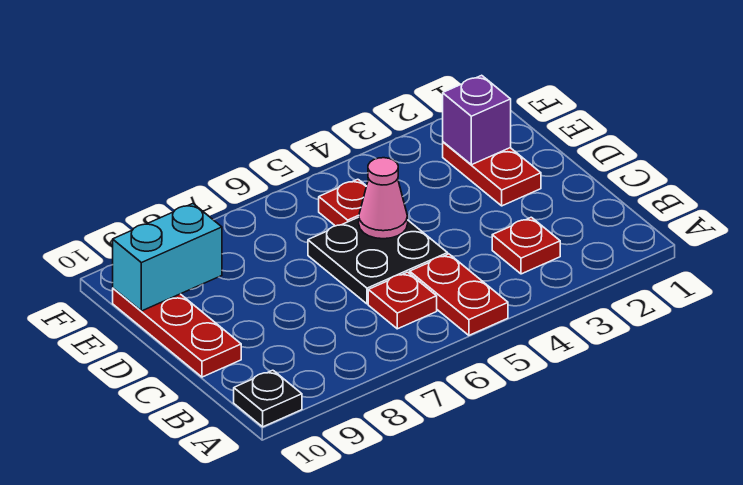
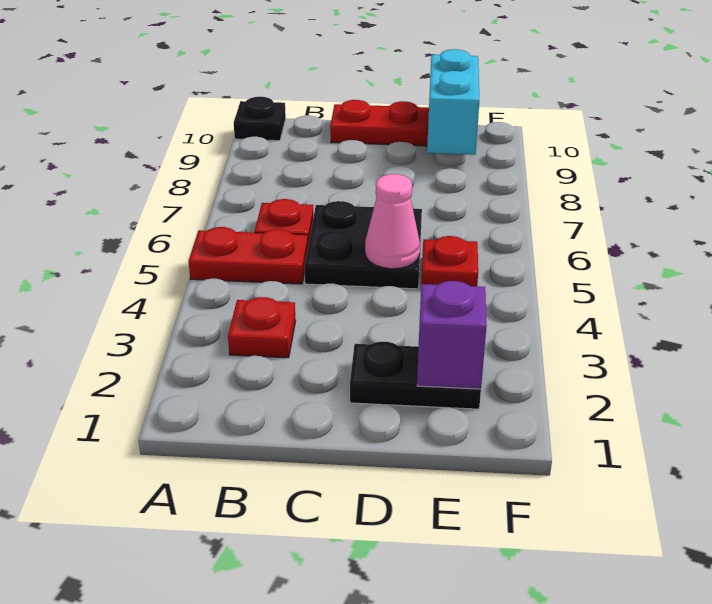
red plate D2:E2 level 1 -> black plate D2:E2 level 1

